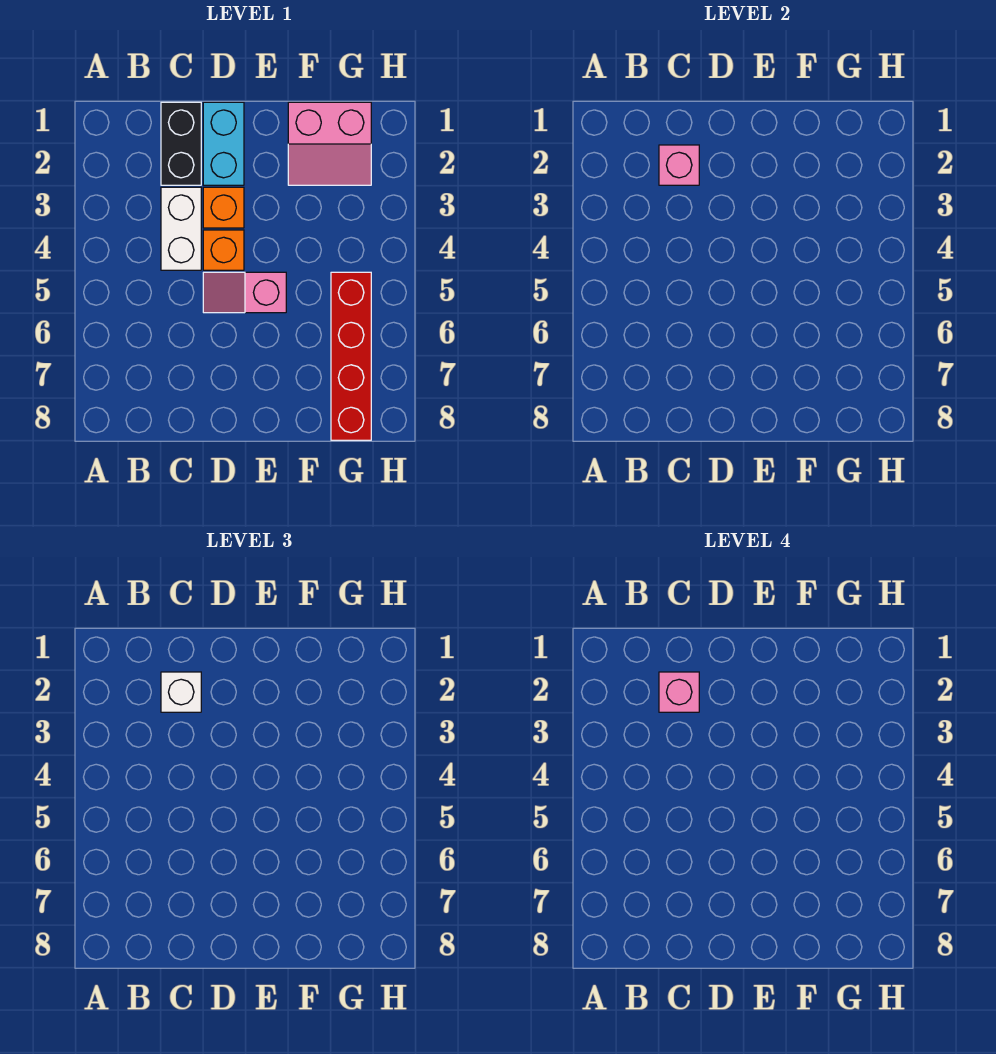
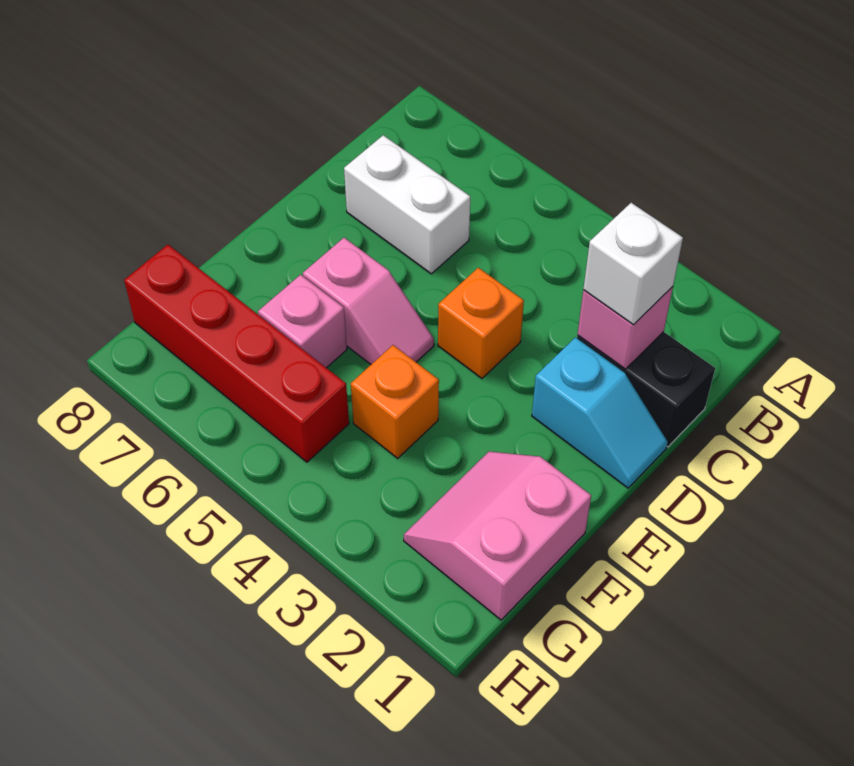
pink brick C2 level 4 -> pink brick F6 level 1
white brick C3:C4 level 1 -> white brick C6:C7 level 1
cyan brick D1:D2 level 1 -> cyan slope D1:D2 level 1 top 2
orange brick D3 level 1 -> orange brick F4 level 1
pink slope D5:E5 level 1 top E -> pink slope E5:E6 level 1 top 6

